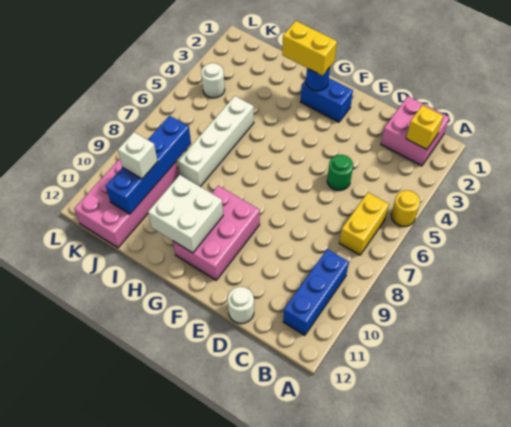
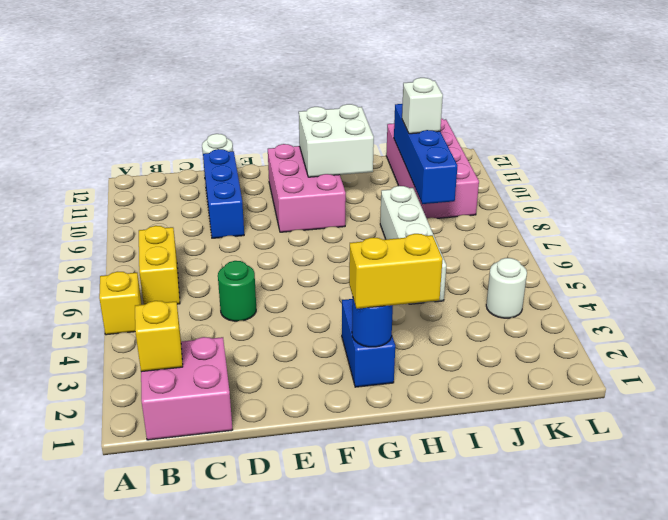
yellow round brick A5 level 1 -> yellow brick A5 level 1
blue brick B9:B11 level 1 -> blue brick D9:D11 level 1
blue brick F2:G2 level 1 -> blue brick G2:G3 level 1

